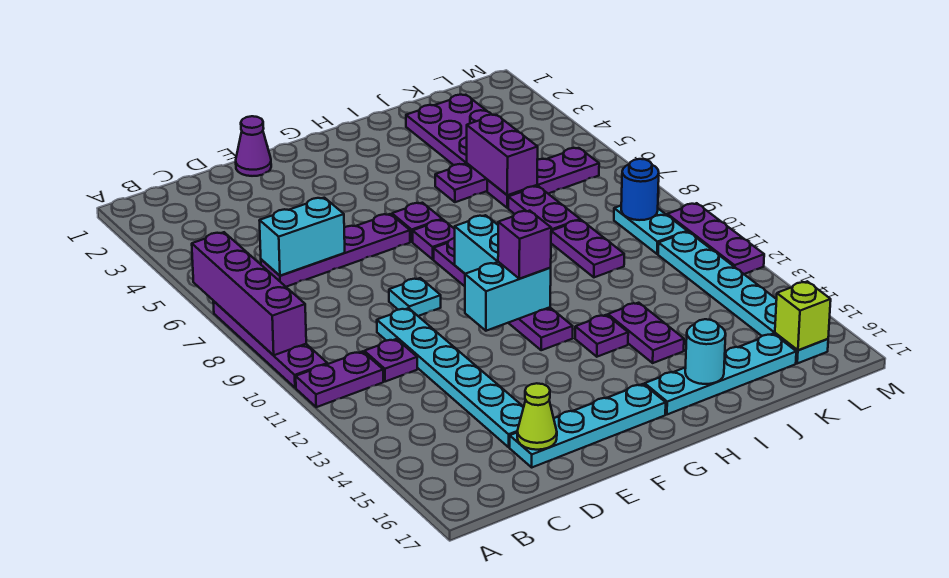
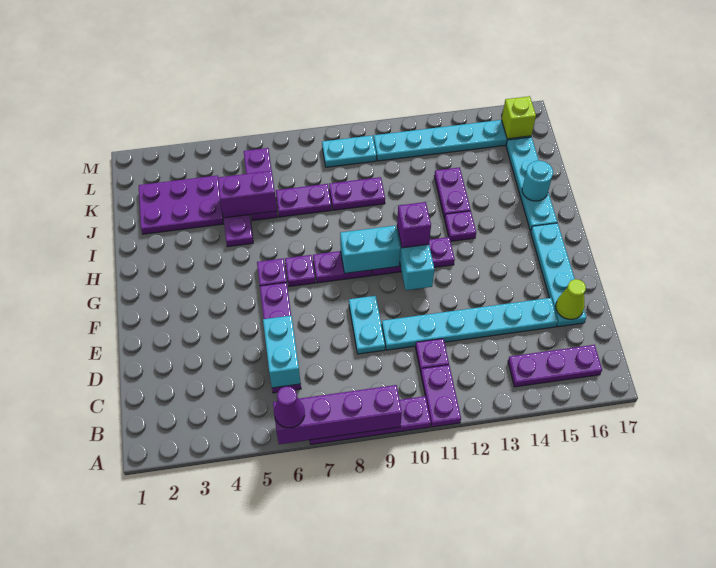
purple cone E1 level 1 -> purple cone A6 level 3
cyan plate E9 level 1 -> cyan plate D9:E9 level 1
purple plate I13:I14 level 1 -> purple plate I13:J13 level 1
blue round brick L9 level 2 -> none
purple plate M10:M12 level 1 -> purple plate B14:B16 level 1

